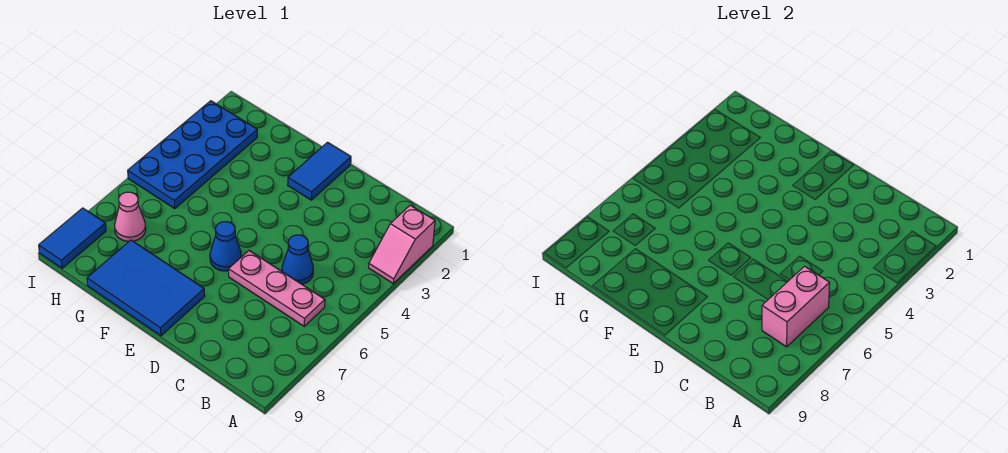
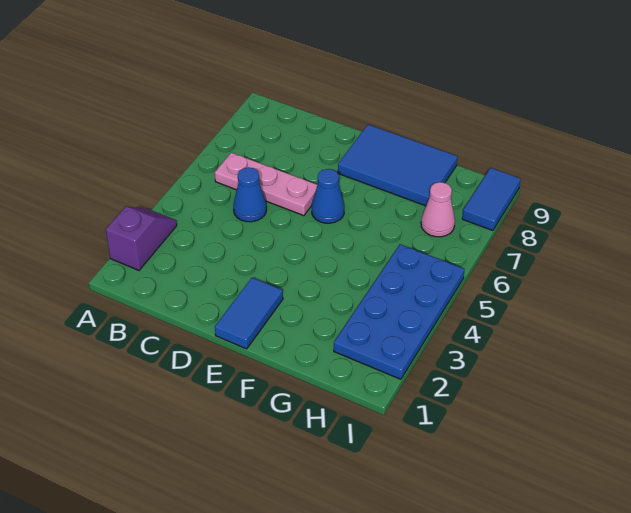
pink slope A2:A3 level 1 top 2 -> purple slope A2:A3 level 1 top 2
pink brick B6:B7 level 2 -> none

